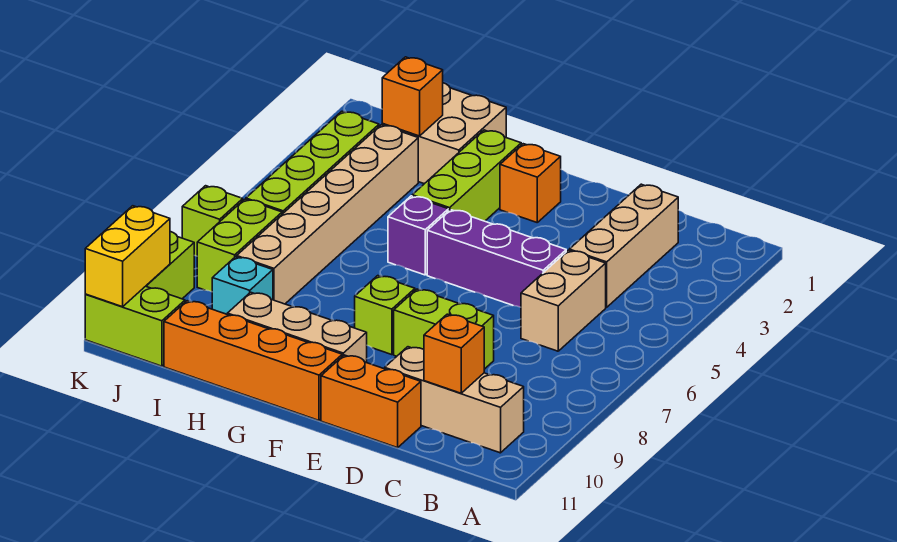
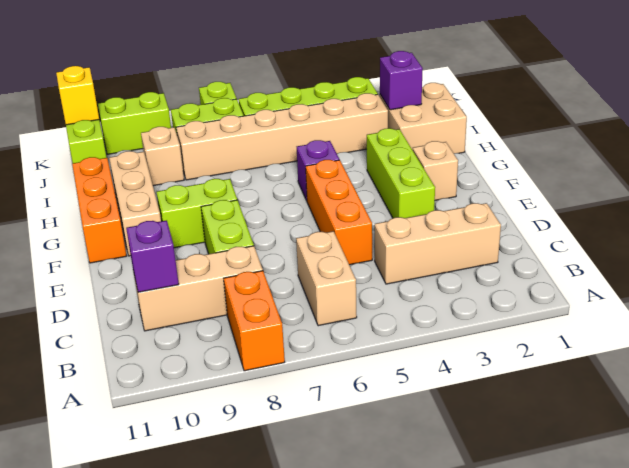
tan brick B10:D10 level 1 -> tan brick C8:C10 level 1
tan brick C5:C6 level 1 -> tan brick B6:C6 level 1
orange brick C10 level 2 -> purple brick C10 level 2
purple brick D5:F5 level 1 -> orange brick D5:F5 level 1
orange brick D11:E11 level 1 -> orange brick A8:B8 level 1
orange brick F2 level 1 -> tan brick F2 level 1
lime brick F8 level 1 -> lime brick F8:F9 level 1
orange brick F11:I11 level 1 -> orange brick F11:H11 level 1
lime brick G2:G4 level 1 -> lime brick E3:G3 level 1
orange brick I2 level 2 -> purple brick I2 level 2
cyan brick I9 level 1 -> tan brick I9 level 1
yellow brick K10:K11 level 2 -> yellow brick K11 level 2

